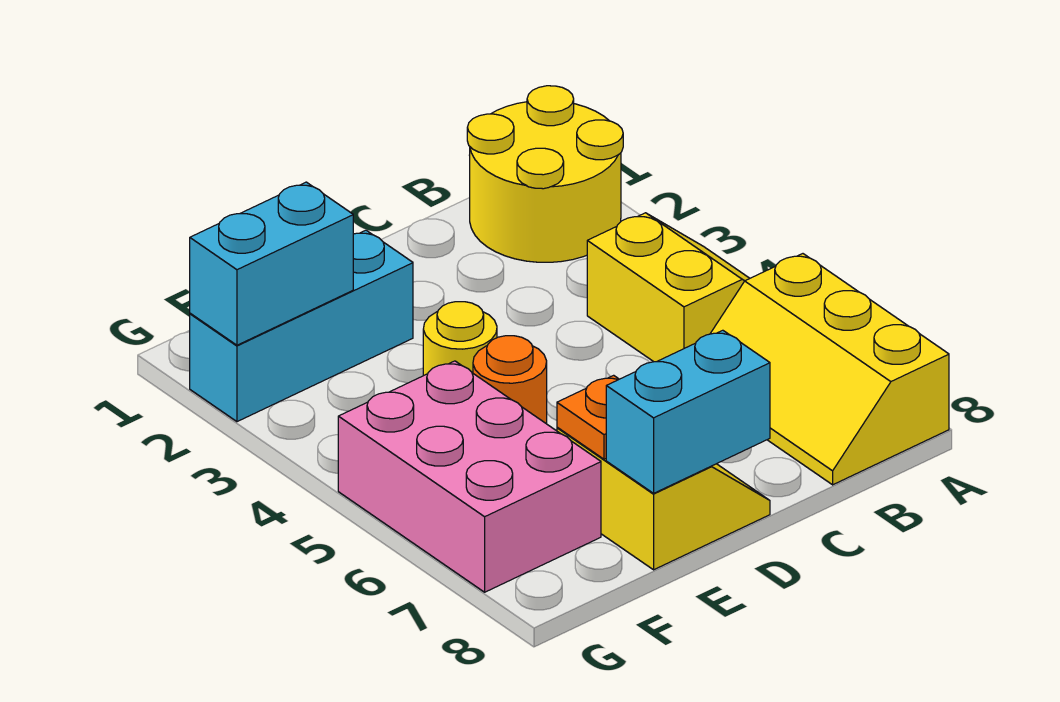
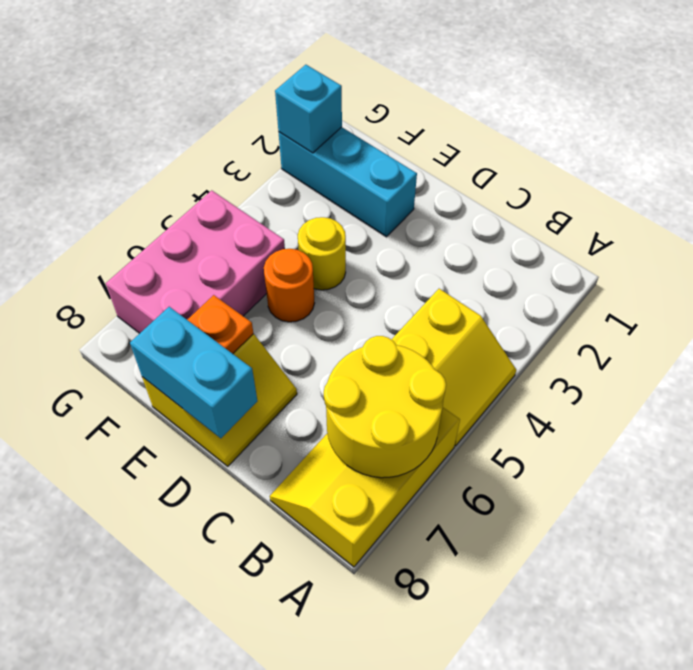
yellow round brick A1:B2 level 1 -> yellow round brick A6:B7 level 2
cyan brick F2:G2 level 2 -> cyan brick G2 level 2

